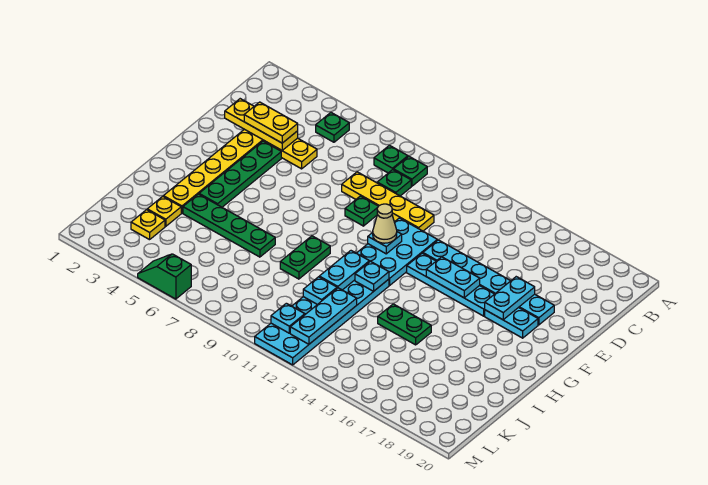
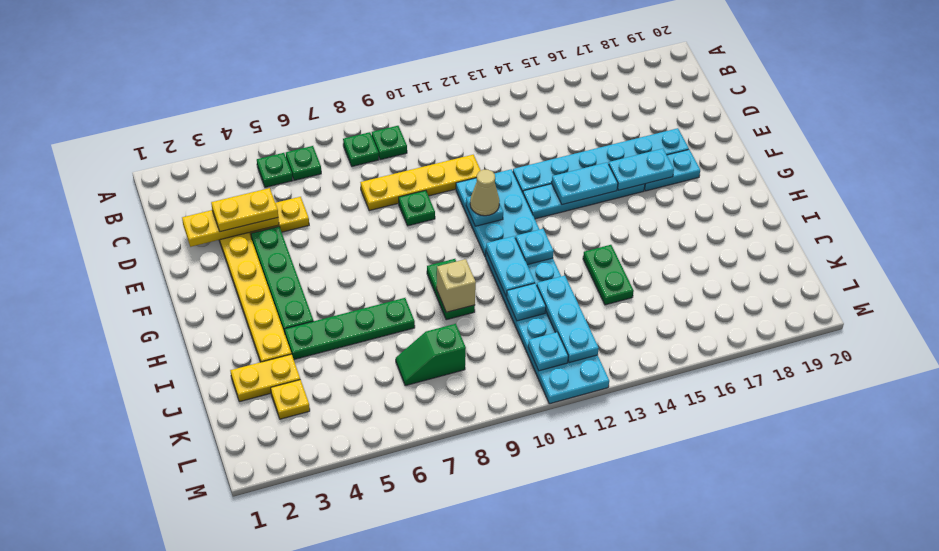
green plate C9 level 1 -> green plate B6 level 1
cyan plate E17:F17 level 2 -> cyan plate F16:F17 level 2
none -> tan brick I9 level 2
green plate I14:I15 level 1 -> green plate I14:J14 level 1
yellow plate J3 level 1 -> yellow plate J2:J3 level 1
green slope M5:M6 level 1 top 6 -> green slope K7:K8 level 1 top 8

